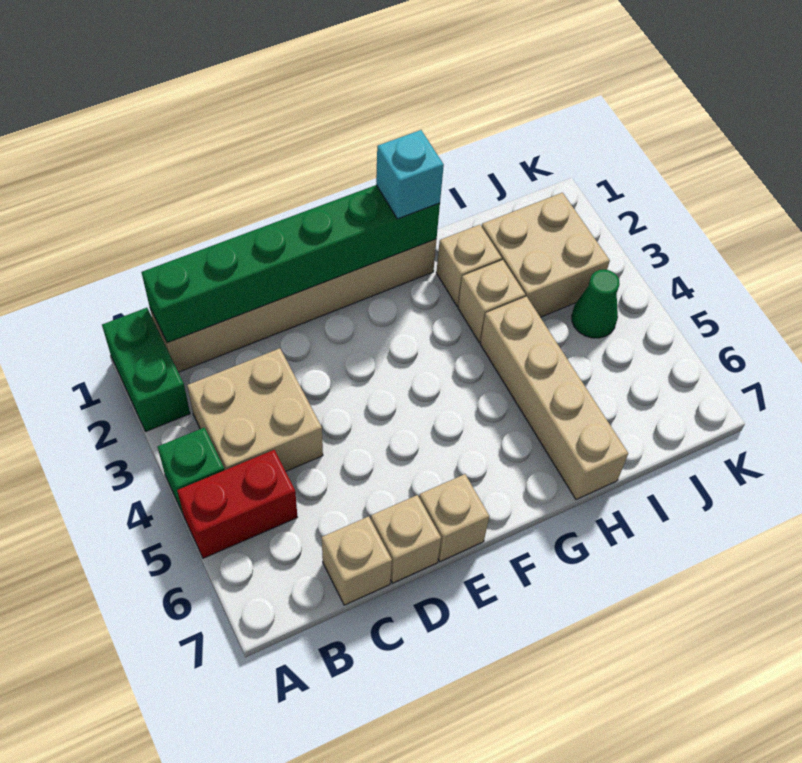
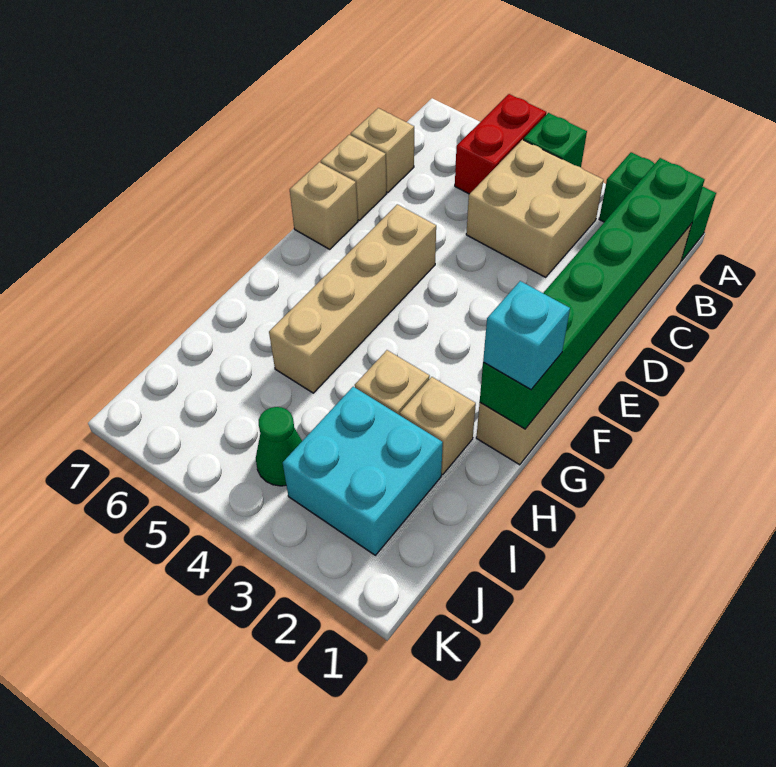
tan brick H4:H7 level 1 -> tan brick E5:H5 level 1
tan brick I2:J3 level 1 -> cyan brick I2:J3 level 1

